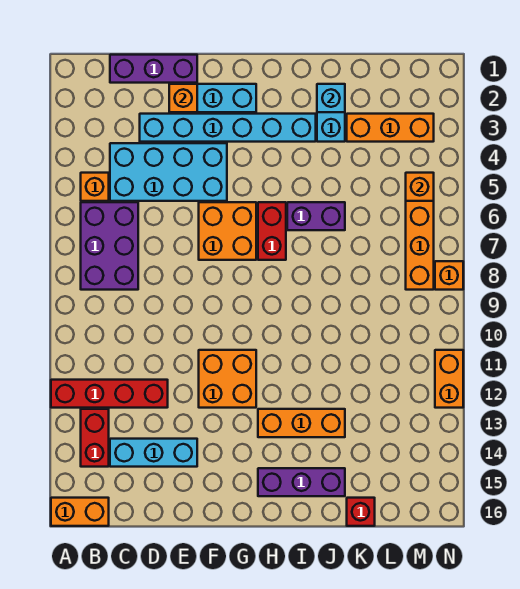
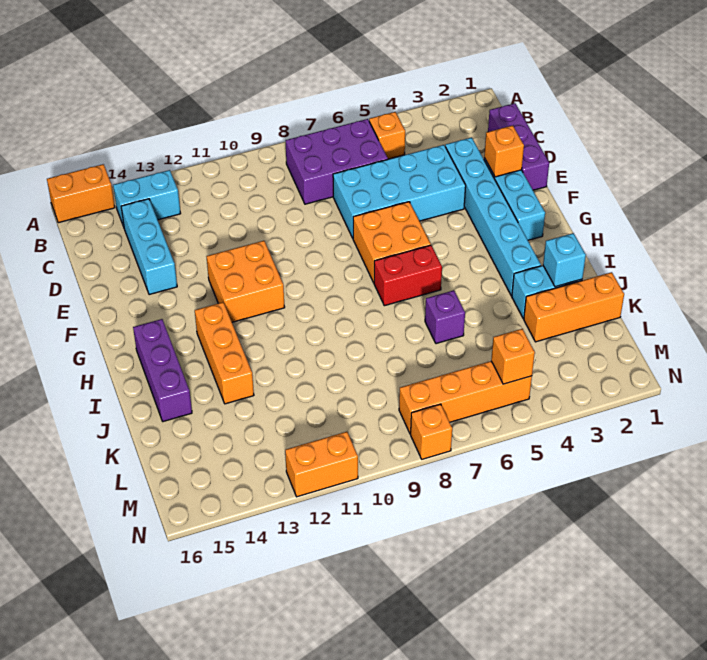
red brick A12:D12 level 1 -> none
orange brick A16:B16 level 1 -> orange brick A15:A16 level 1
red brick B13:B14 level 1 -> cyan brick B13:B14 level 1
cyan brick C4:F5 level 1 -> cyan brick D4:E7 level 1
purple brick I6:J6 level 1 -> purple brick J6 level 1
orange brick K3:M3 level 1 -> orange brick K1:K3 level 1
red brick K16 level 1 -> none

